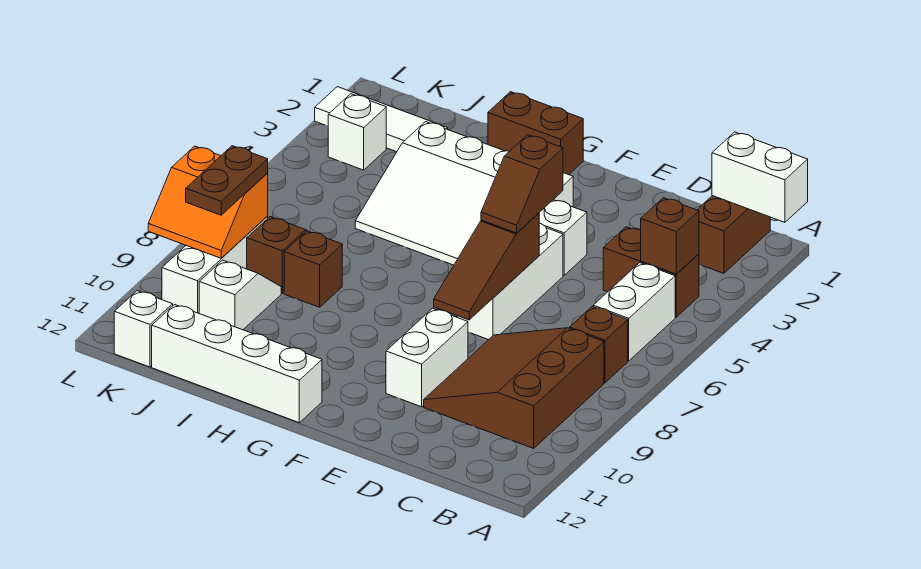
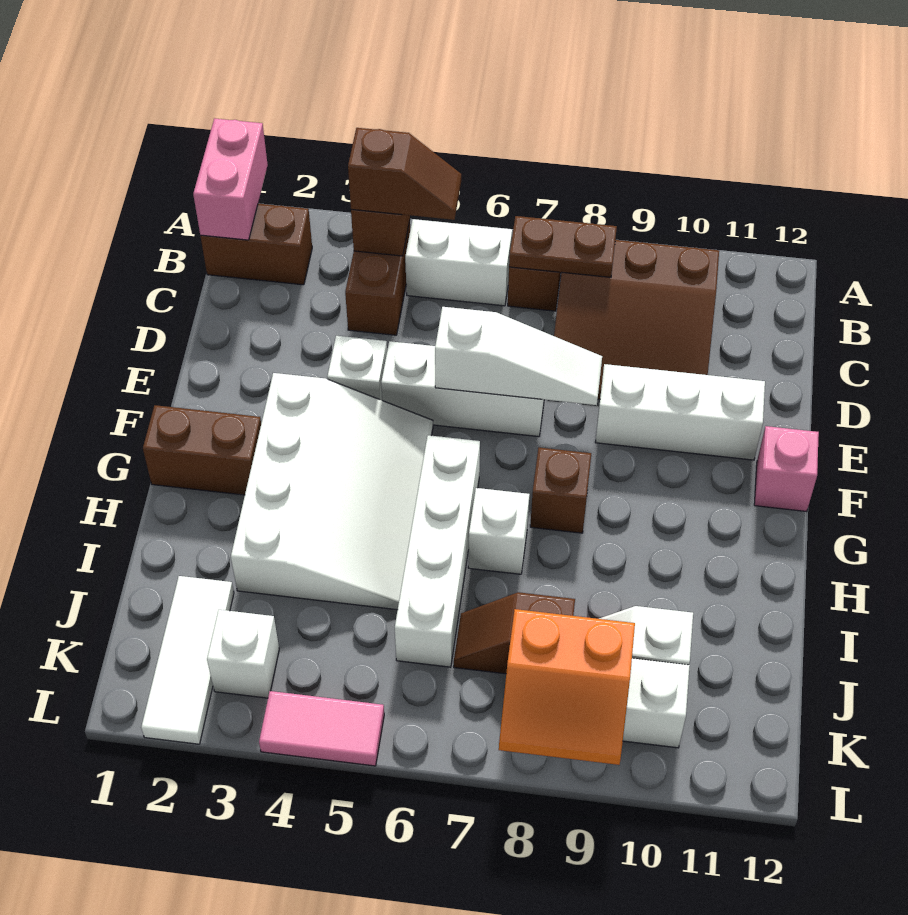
white brick A1:B1 level 2 -> pink brick A1:B1 level 2
brown slope E5:E6 level 3 top 5 -> brown slope B4:B5 level 3 top 4
brown slope E6:E8 level 2 top 6 -> white slope E6:E8 level 2 top 6
white brick E9:E10 level 1 -> white brick E9:E11 level 1
none -> pink brick F12 level 1
brown brick G1:H1 level 1 -> brown brick G1:G2 level 1
white brick G12:J12 level 1 -> white brick G6:J6 level 1
brown brick I8 level 1 -> brown brick G8 level 1
orange slope K8:L9 level 2 top 8 -> orange slope K8:L9 level 2 top K
brown plate K8:K9 level 3 -> brown plate B7:B8 level 2
white brick K12 level 1 -> white brick H7 level 1
none -> pink tile L4:L5 level 1

